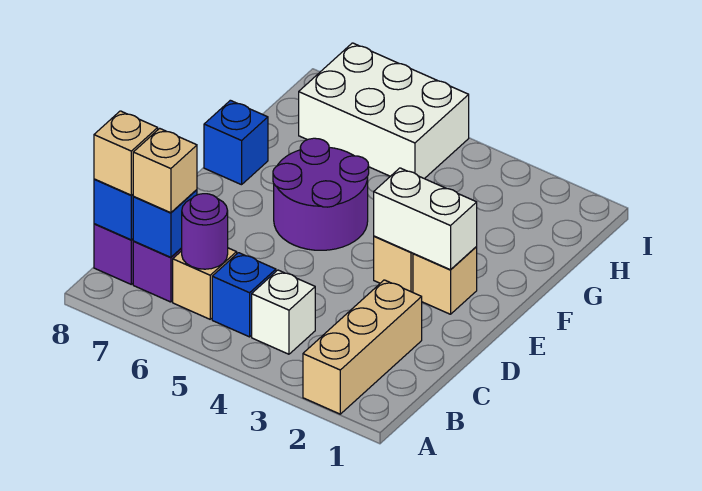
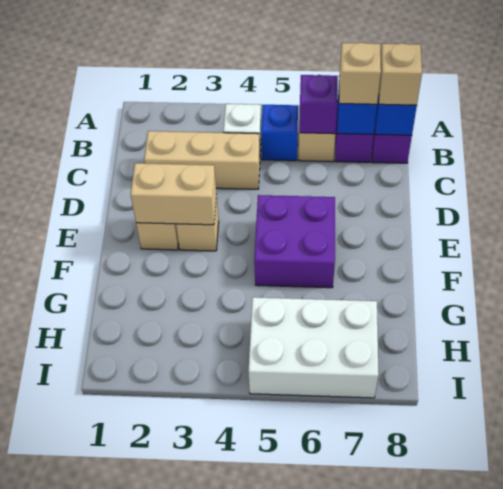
tan brick A2:C2 level 1 -> tan brick C2:C4 level 1
purple round brick B6 level 2 -> purple brick B6 level 2
white brick E2:E3 level 2 -> tan brick E2:E3 level 2
purple round brick E5:F6 level 1 -> purple brick E5:F6 level 1
blue brick F8 level 1 -> none

